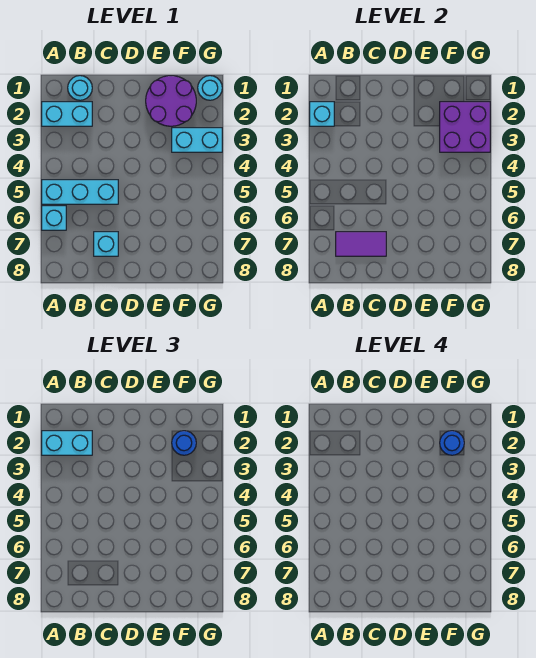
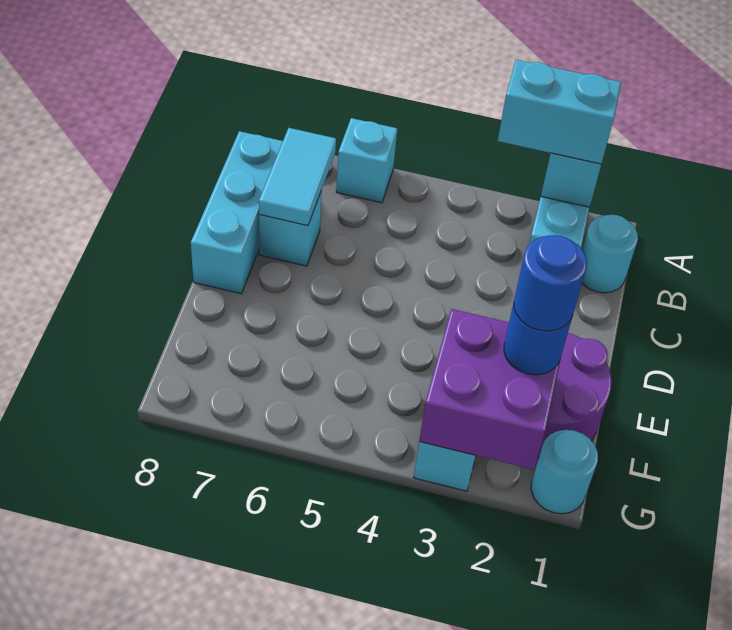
cyan brick A2:B2 level 3 -> cyan brick A2:A3 level 3
cyan brick A5:C5 level 1 -> cyan brick B8:D8 level 1
purple tile B7:C7 level 2 -> cyan tile B7:C7 level 2

